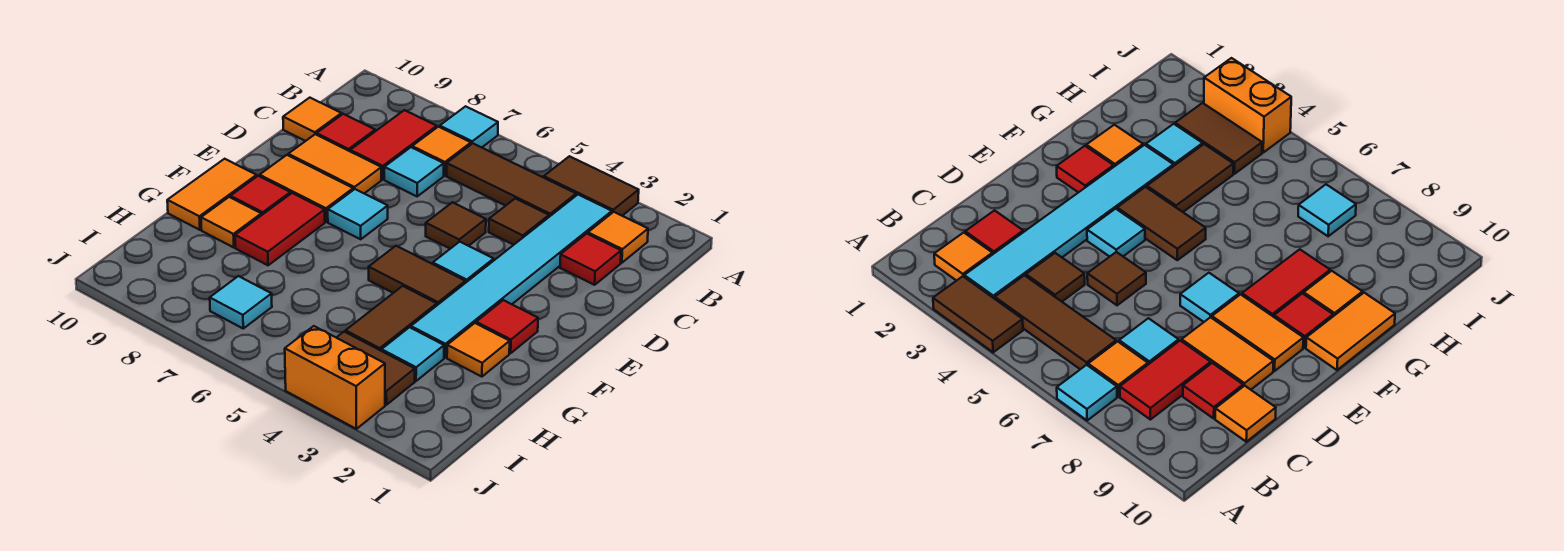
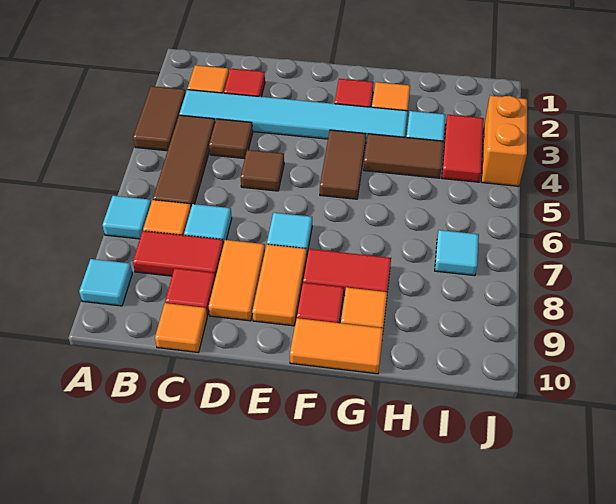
cyan tile E4 level 1 -> cyan tile A9 level 1
brown tile I3:I4 level 1 -> red tile I3:I4 level 1

